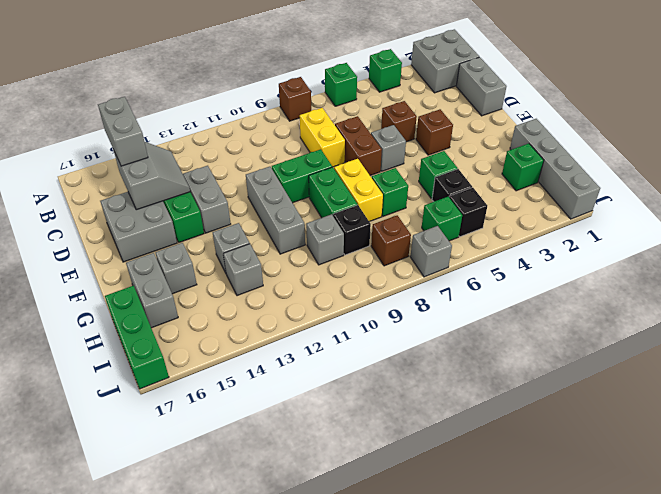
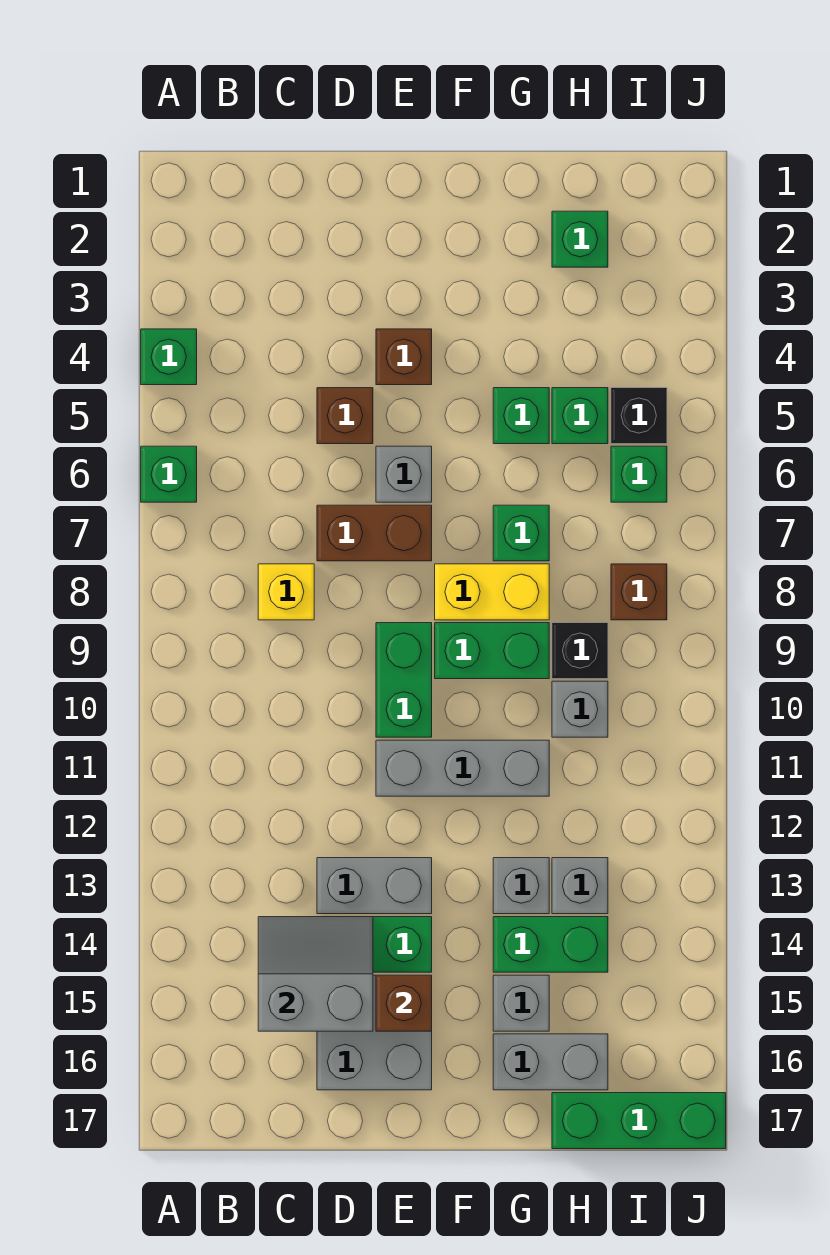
grey brick A1:B2 level 1 -> none
brown brick A8 level 1 -> brown brick E15 level 2
grey brick B15:C15 level 3 -> none
grey brick C1:D1 level 1 -> none
yellow brick C8:D8 level 1 -> yellow brick C8 level 1
grey brick G1:J1 level 1 -> none
none -> green brick G14:H14 level 1
black brick H5 level 1 -> green brick H5 level 1
grey brick J7 level 1 -> none

